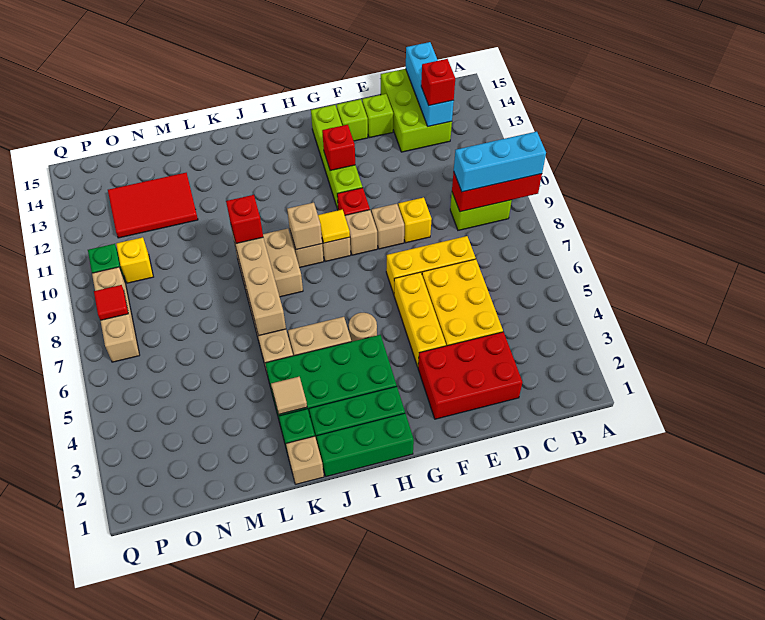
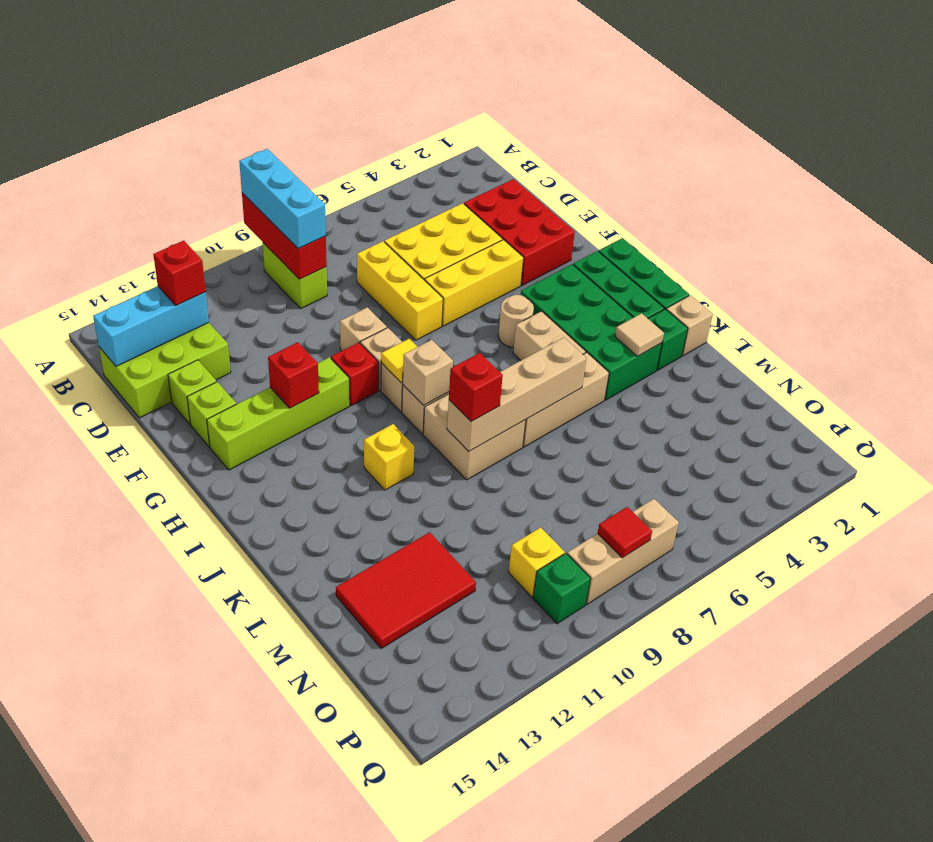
yellow brick E9 level 1 -> yellow brick J11 level 1
red tile M12:O13 level 1 -> red tile M12:N14 level 1

